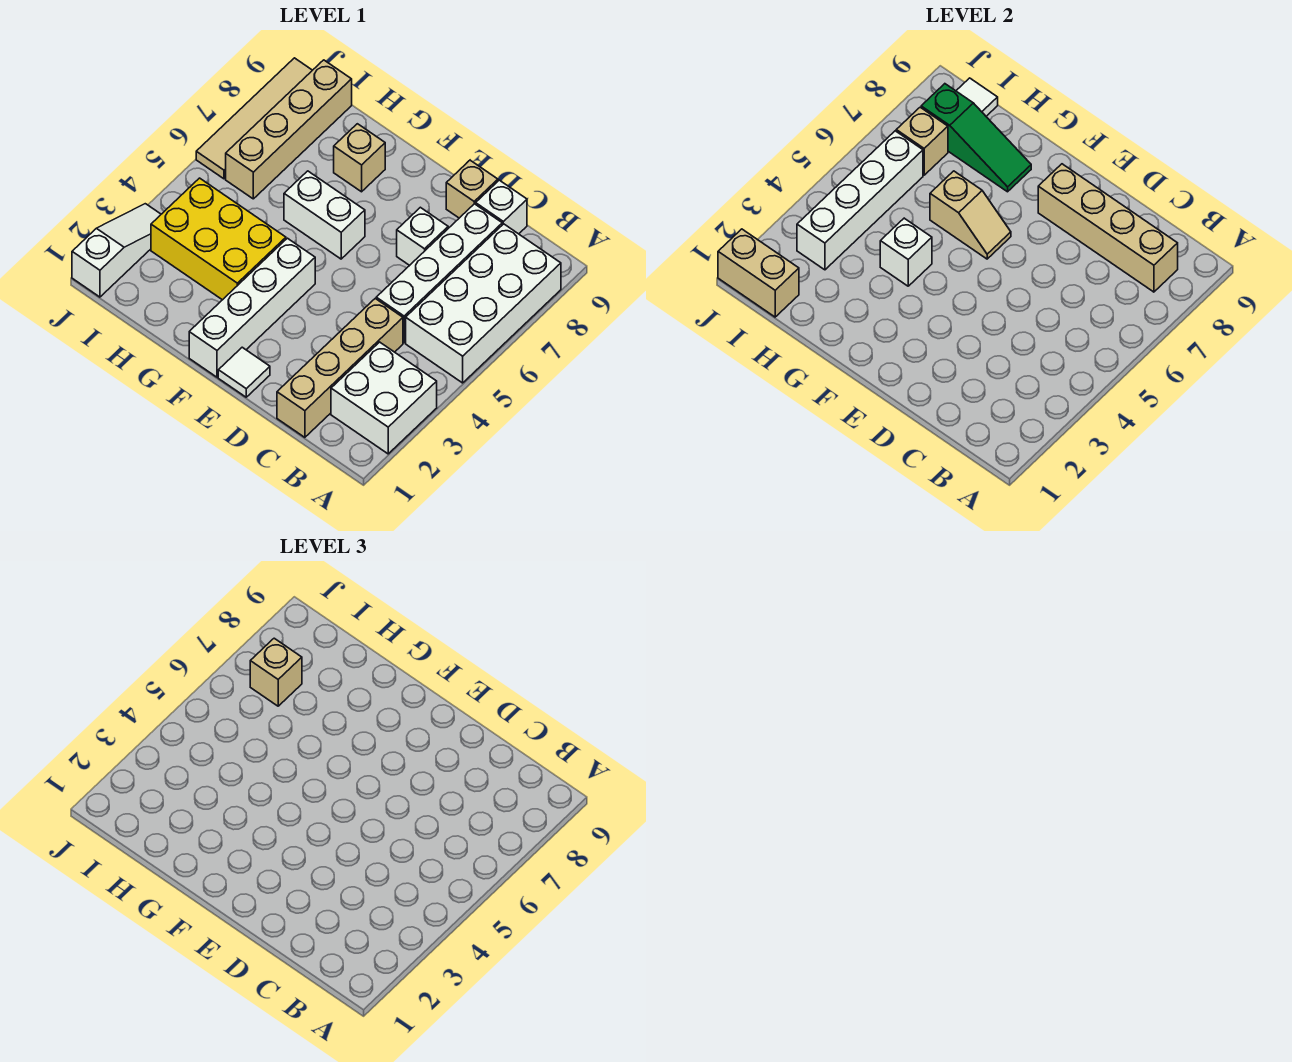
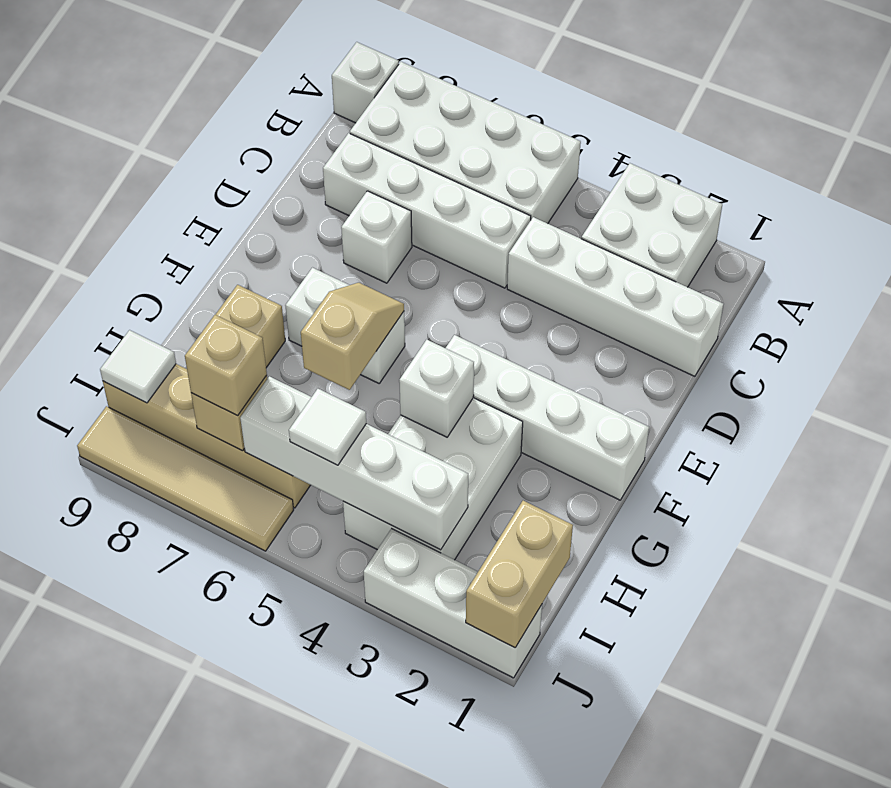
tan brick B8:E8 level 2 -> none
tan brick C1:C4 level 1 -> white brick C1:C4 level 1
white brick C9 level 1 -> white brick A9 level 1
tan brick D9 level 1 -> none
white tile E1 level 1 -> white tile I5 level 3
white brick F6:G6 level 1 -> white brick F6:F7 level 1
yellow brick G3:I4 level 1 -> white brick G3:I4 level 1
green slope G8:I8 level 2 top I -> none
white slope J1:J3 level 1 top 1 -> white brick J1:J3 level 1

